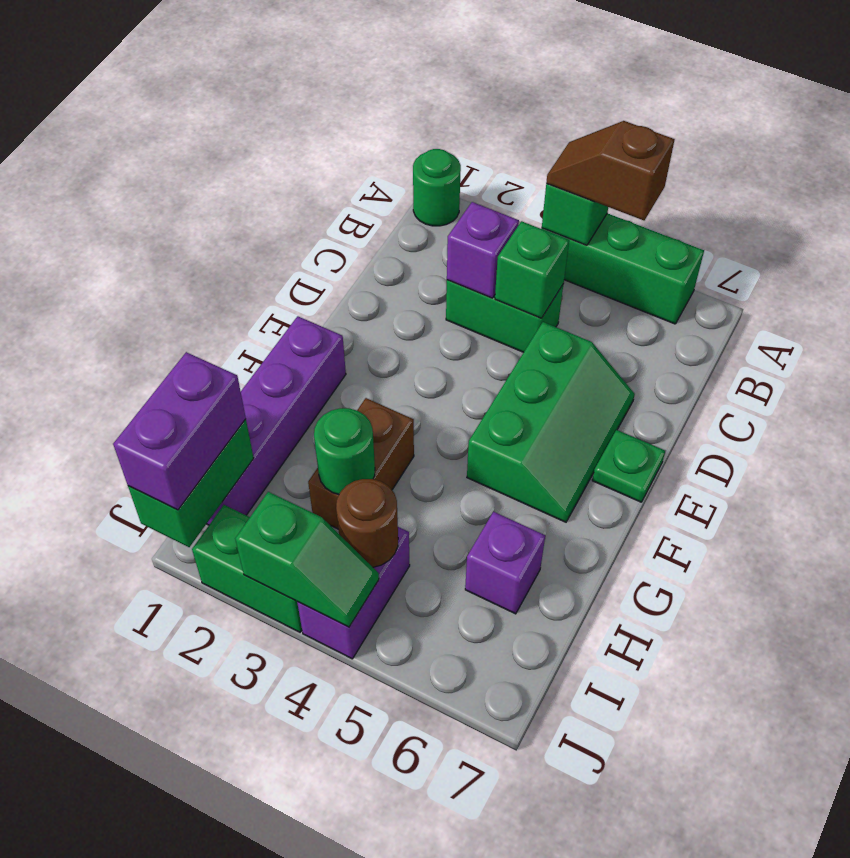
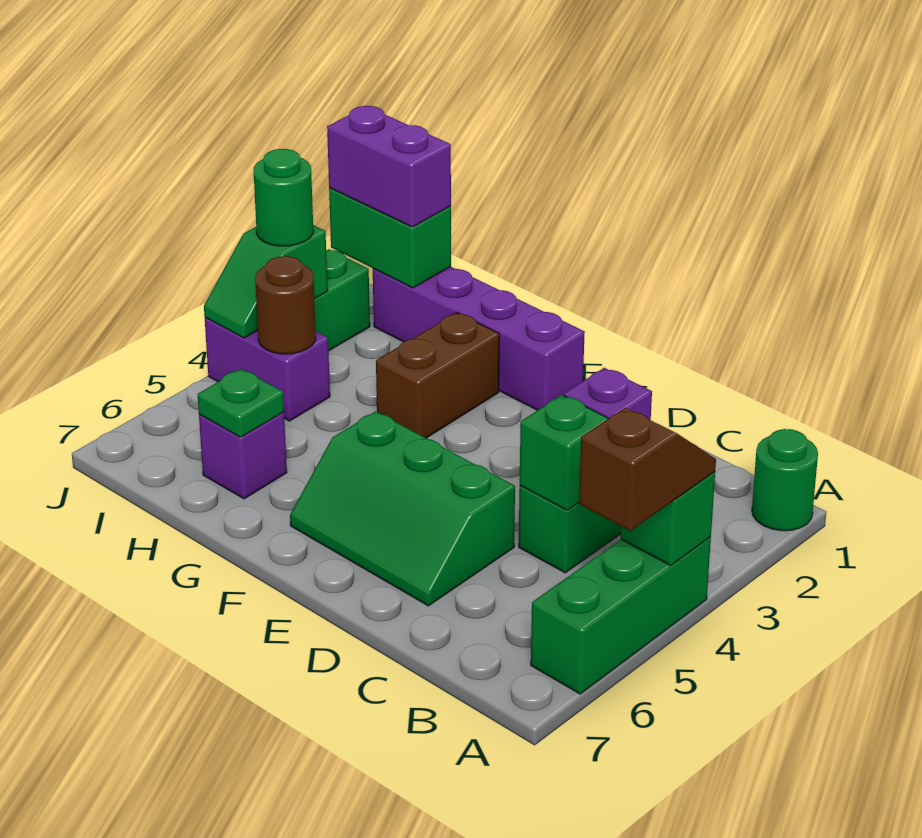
green plate E7 level 1 -> green plate H6 level 2
brown brick G3:H3 level 1 -> brown brick G2:G3 level 1
green round brick H3 level 2 -> green round brick J3 level 3

